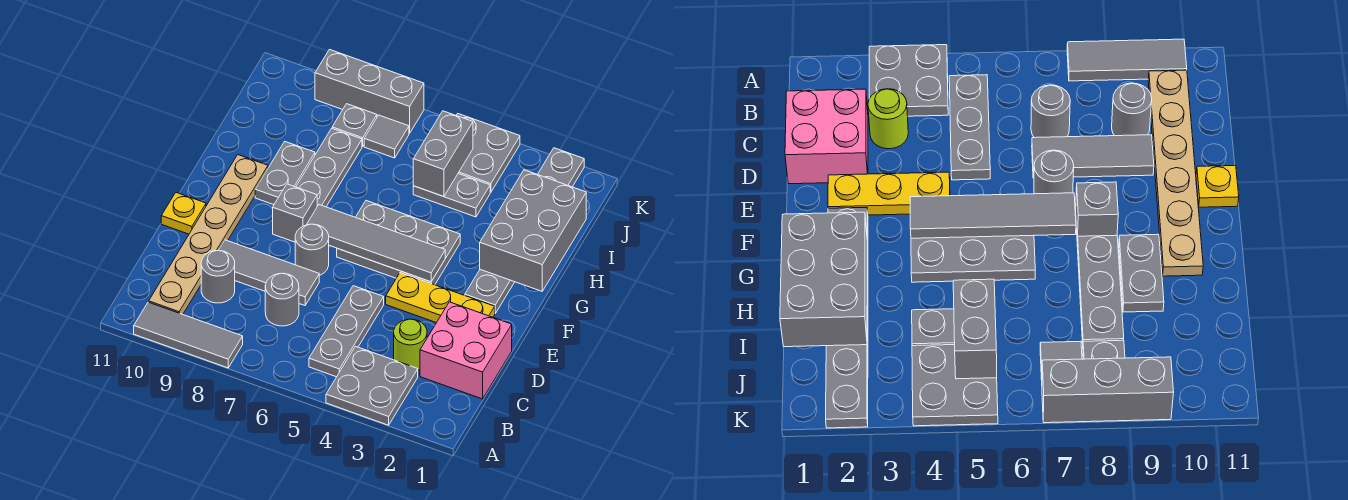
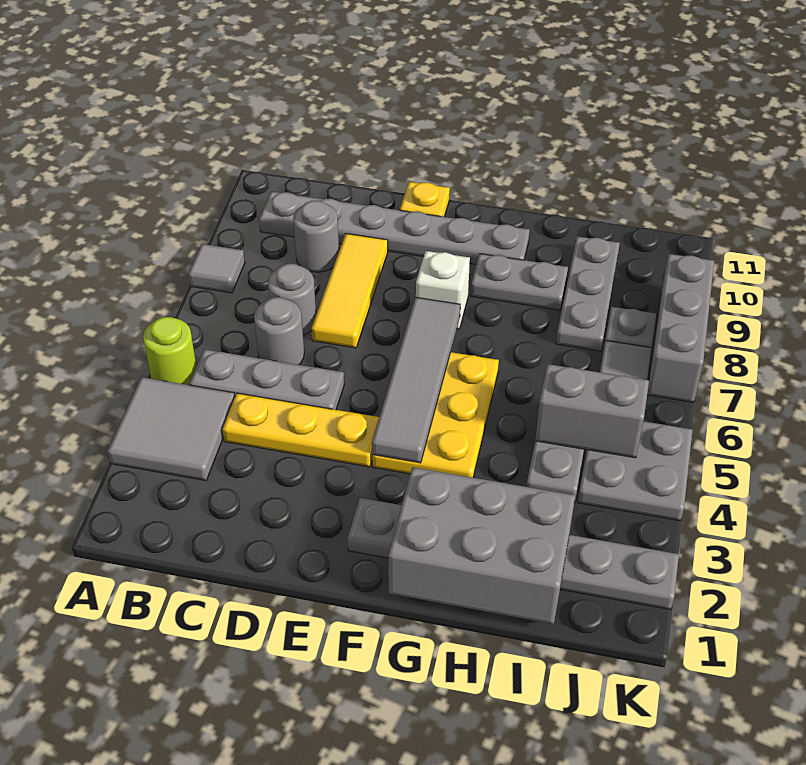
grey plate A3:B4 level 1 -> grey tile A3:B4 level 1
grey tile A8:A10 level 1 -> grey tile A8 level 1
tan plate B10:G10 level 1 -> grey plate B10:G10 level 1
pink brick C1:D2 level 1 -> none
lime round brick C3 level 1 -> lime round brick A5 level 1
grey tile D7:D9 level 1 -> yellow tile D7:D9 level 1
yellow plate E2:E4 level 1 -> yellow plate C4:E4 level 1
grey round brick E7 level 1 -> grey round brick C6 level 1
grey plate F4:G6 level 1 -> yellow plate F4:G6 level 1
grey brick F8 level 1 -> white brick F8 level 1
grey plate G8:I8 level 1 -> grey plate I8:I10 level 1

